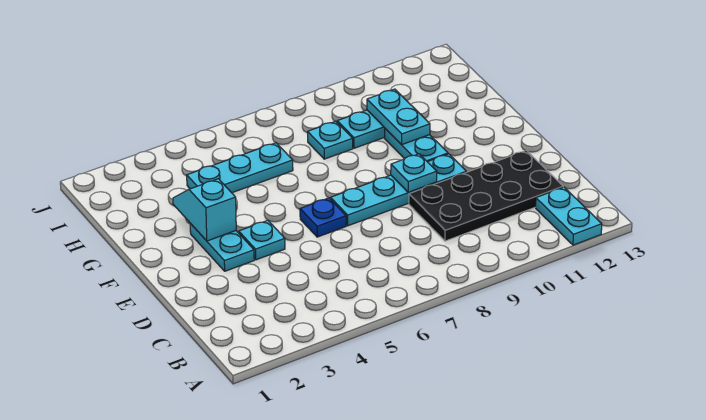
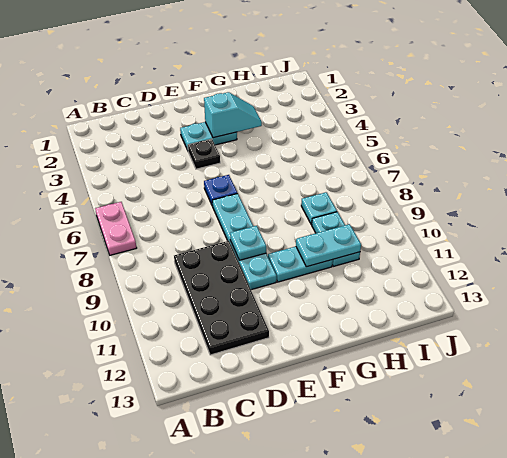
none -> pink plate A6:A7 level 1
cyan plate A12:B12 level 1 -> none
cyan plate E4 level 1 -> black plate E4 level 1
cyan plate H4:H6 level 1 -> none

